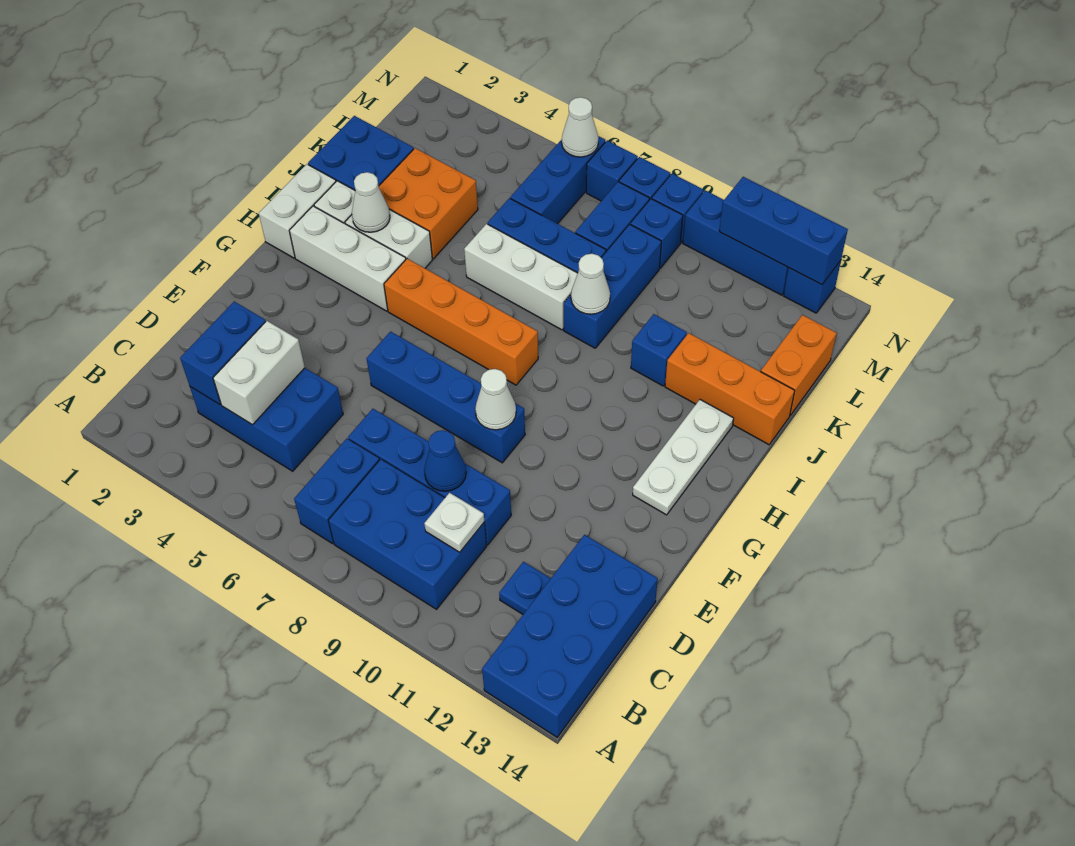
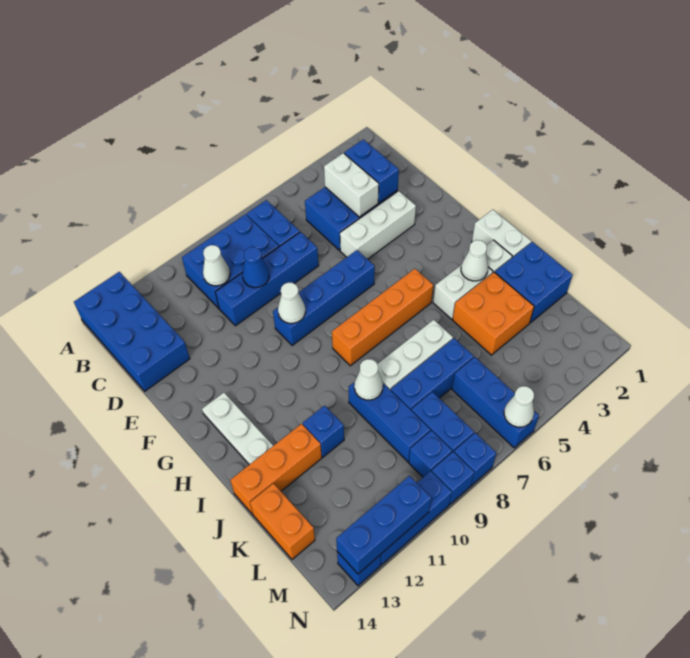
white plate C10 level 2 -> white cone C10 level 2
blue plate C12 level 1 -> none
white brick H2:H4 level 1 -> white brick E3:E5 level 1
blue brick N7 level 1 -> none

